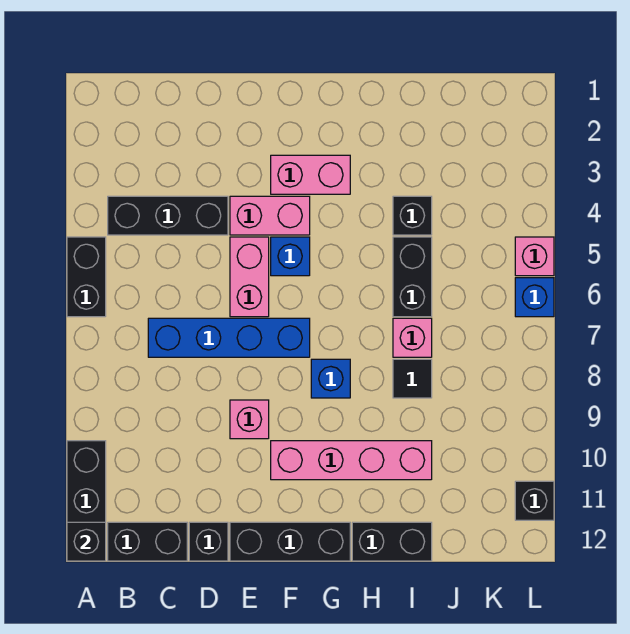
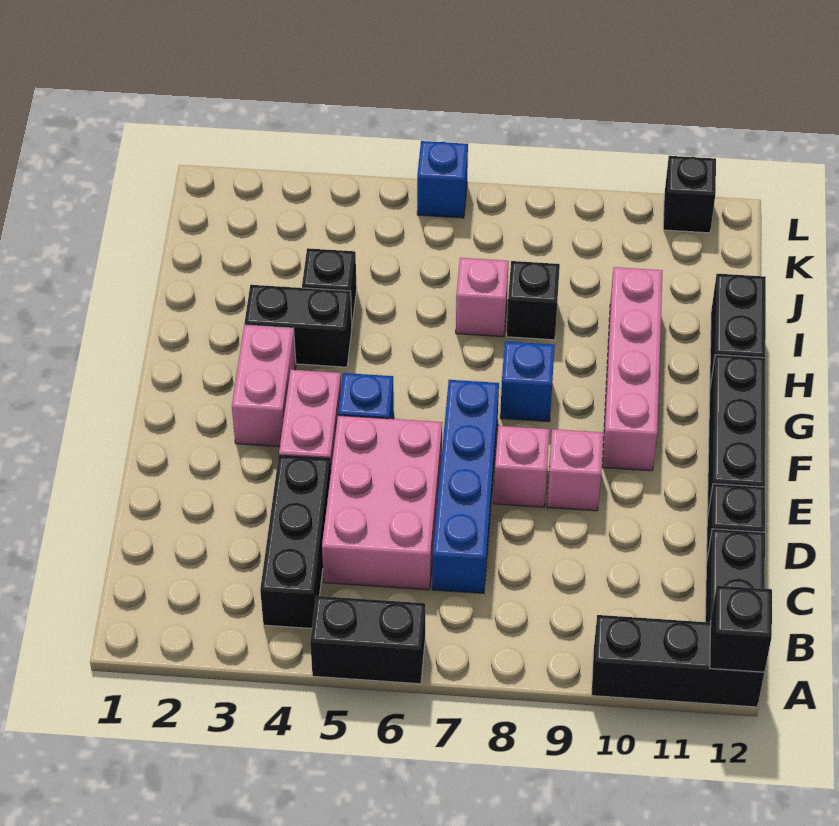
pink brick E5:E6 level 1 -> pink brick C5:E6 level 1
black brick I5:I6 level 1 -> black brick H3:H4 level 1
black tile I8 level 1 -> black brick I8 level 1
pink brick L5 level 1 -> pink brick E8 level 1

